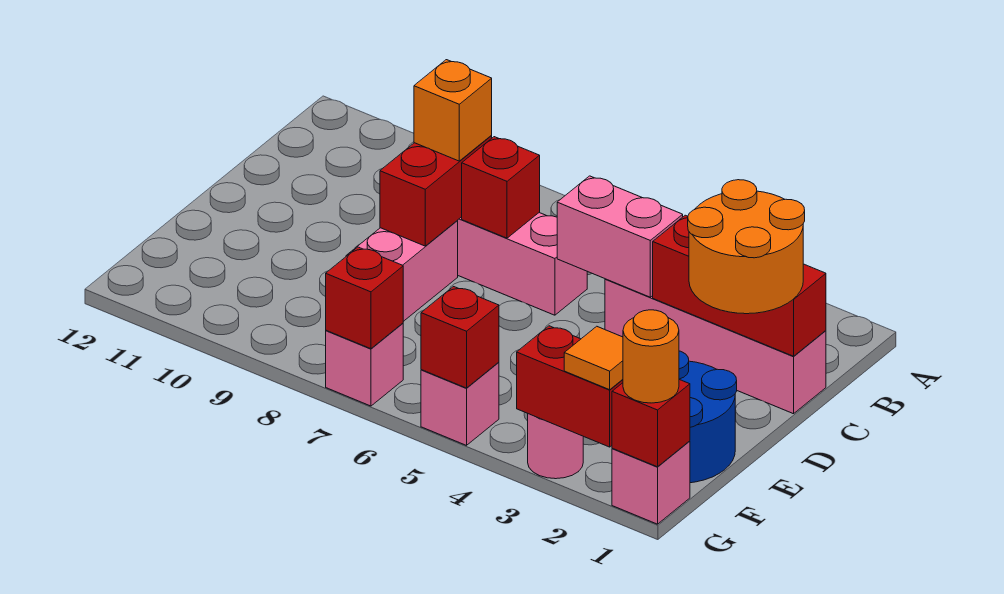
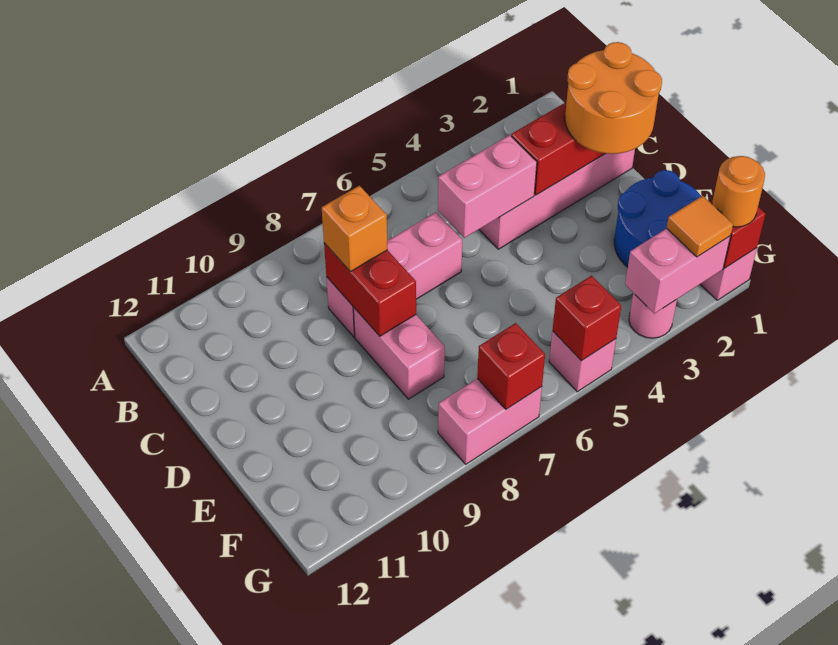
red brick C7 level 2 -> none
red brick G2:G3 level 2 -> pink brick G2:G3 level 2
pink brick G7 level 1 -> pink brick G7:G8 level 1

